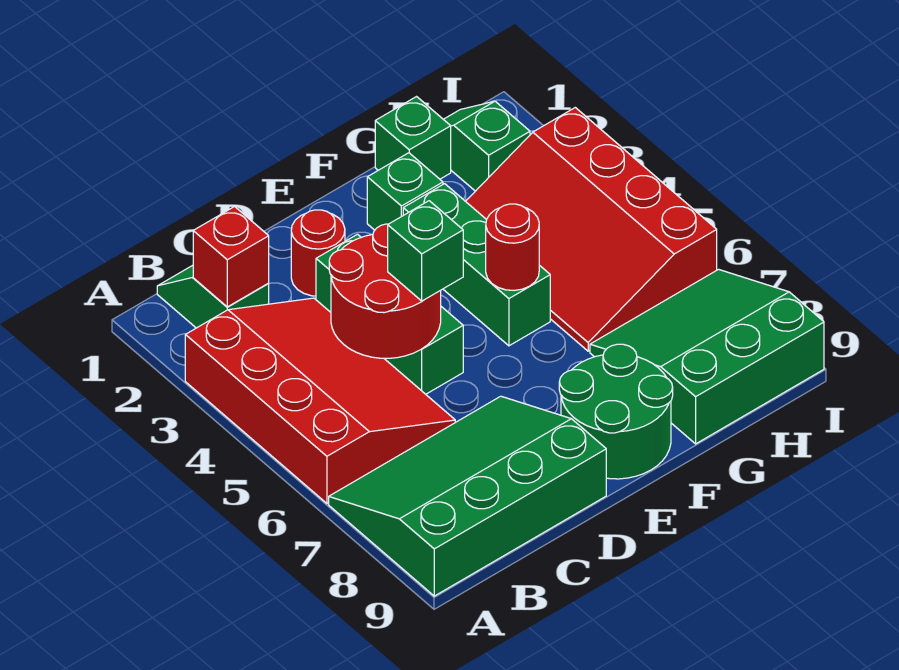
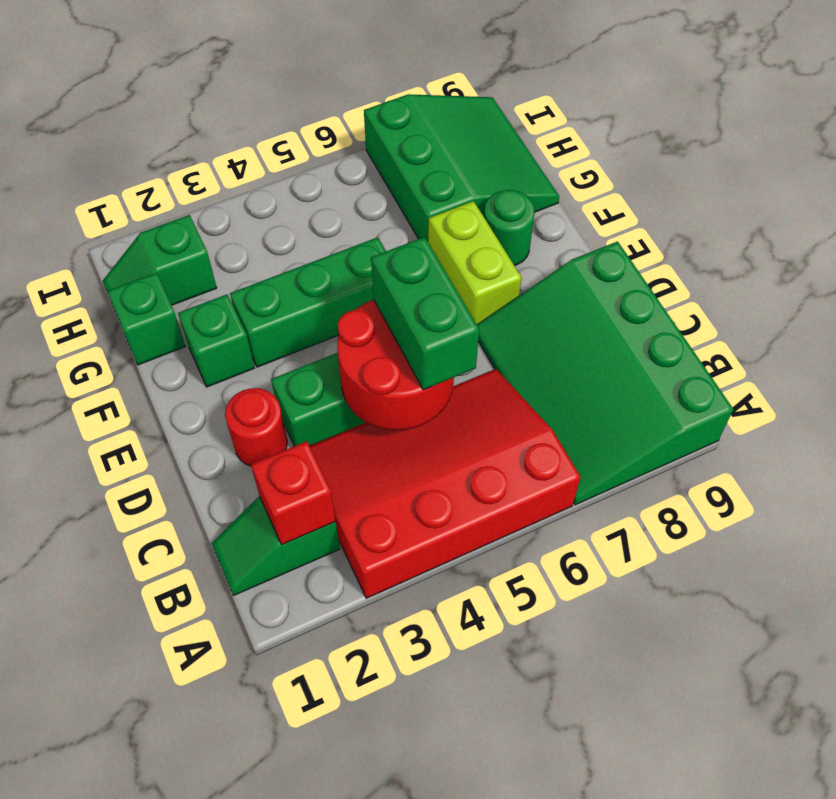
green brick D5 level 3 -> green brick C5:D5 level 3
none -> lime brick E7:F7 level 1
green round brick E8:F9 level 1 -> green round brick F8 level 1
red round brick F5 level 2 -> none
red slope G3:I6 level 1 top I -> none
green slope G7:I9 level 1 top 9 -> green slope G7:I9 level 1 top 7

